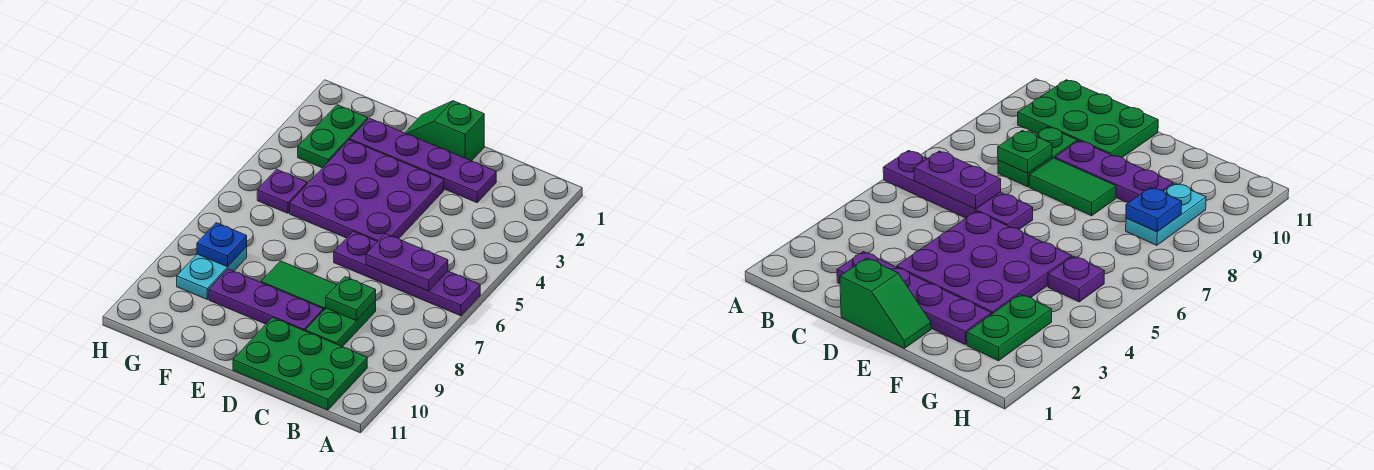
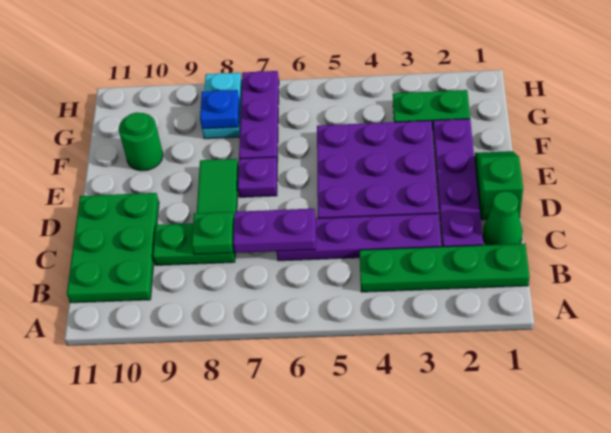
purple plate A6:D6 level 1 -> purple plate C3:C6 level 1
none -> green plate B1:B4 level 1
purple plate B6:C6 level 2 -> purple plate C6:C7 level 2
none -> green cone C1 level 1
purple plate D9:F9 level 1 -> purple plate F7:H7 level 1
none -> green round brick F10 level 1
purple plate G5 level 1 -> purple plate E7 level 1
cyan plate G8:G9 level 1 -> cyan plate G8:H8 level 1

